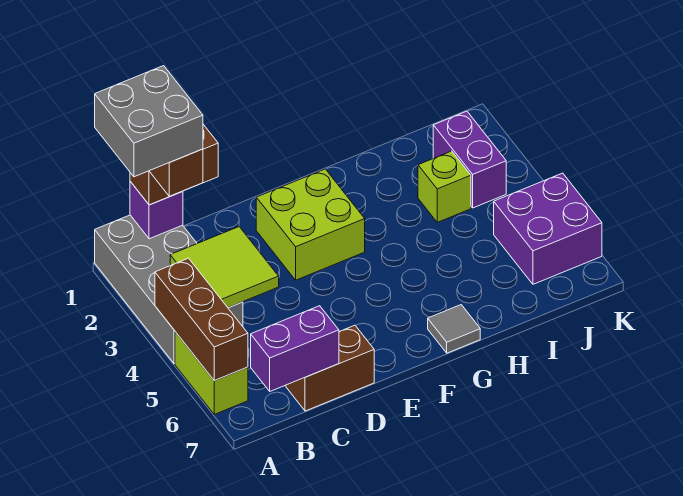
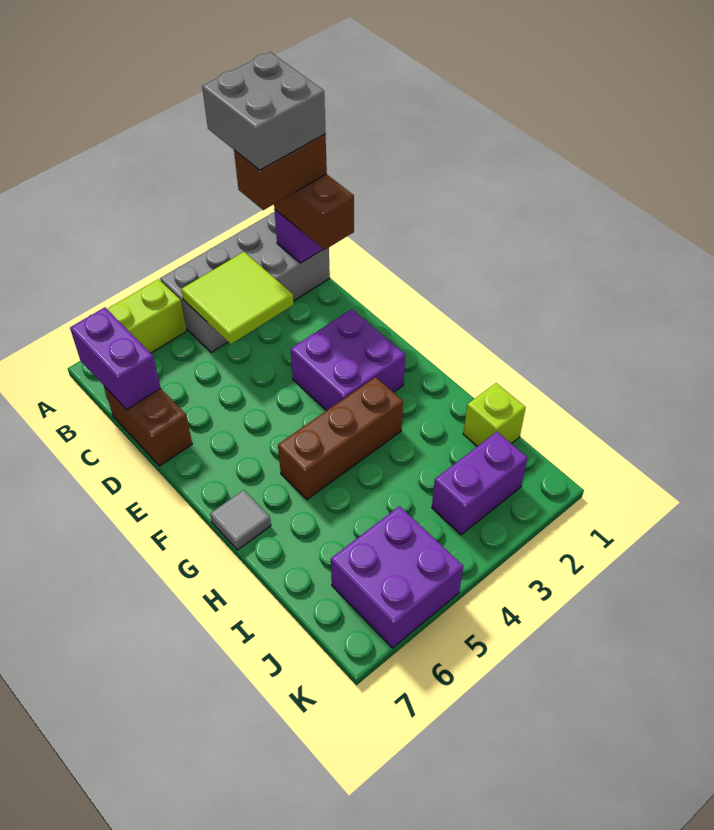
brown brick A4:A6 level 2 -> brown brick G3:G5 level 1
lime brick E2:F3 level 1 -> purple brick E2:F3 level 1
lime brick I3 level 1 -> lime brick I1 level 1

